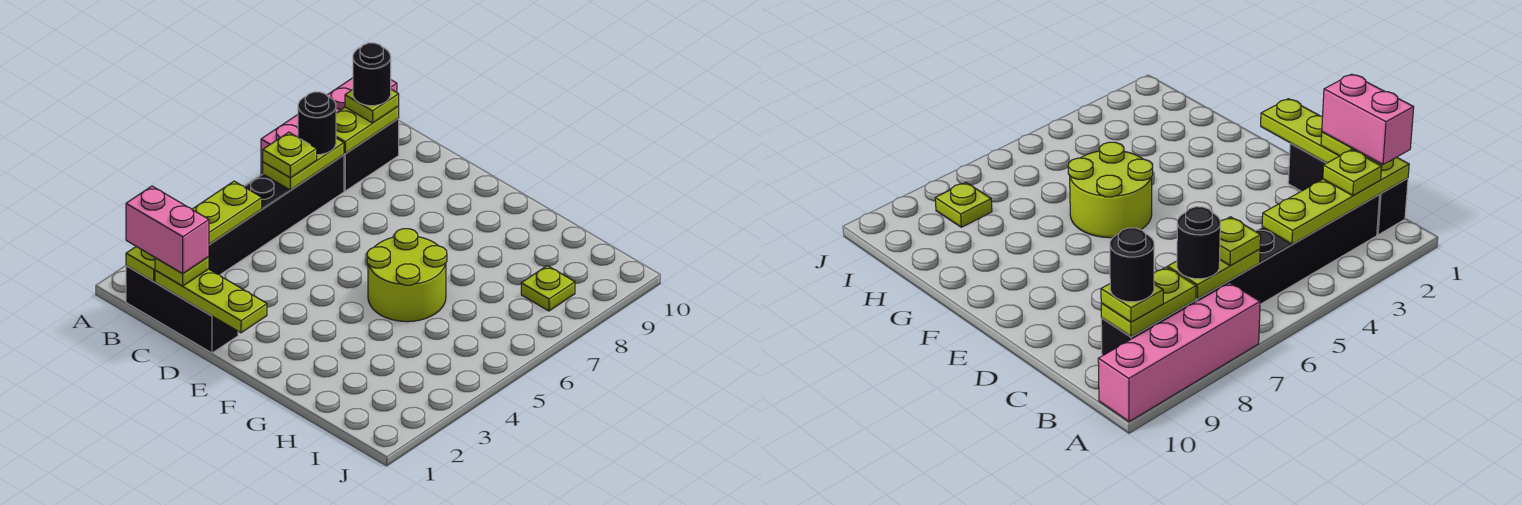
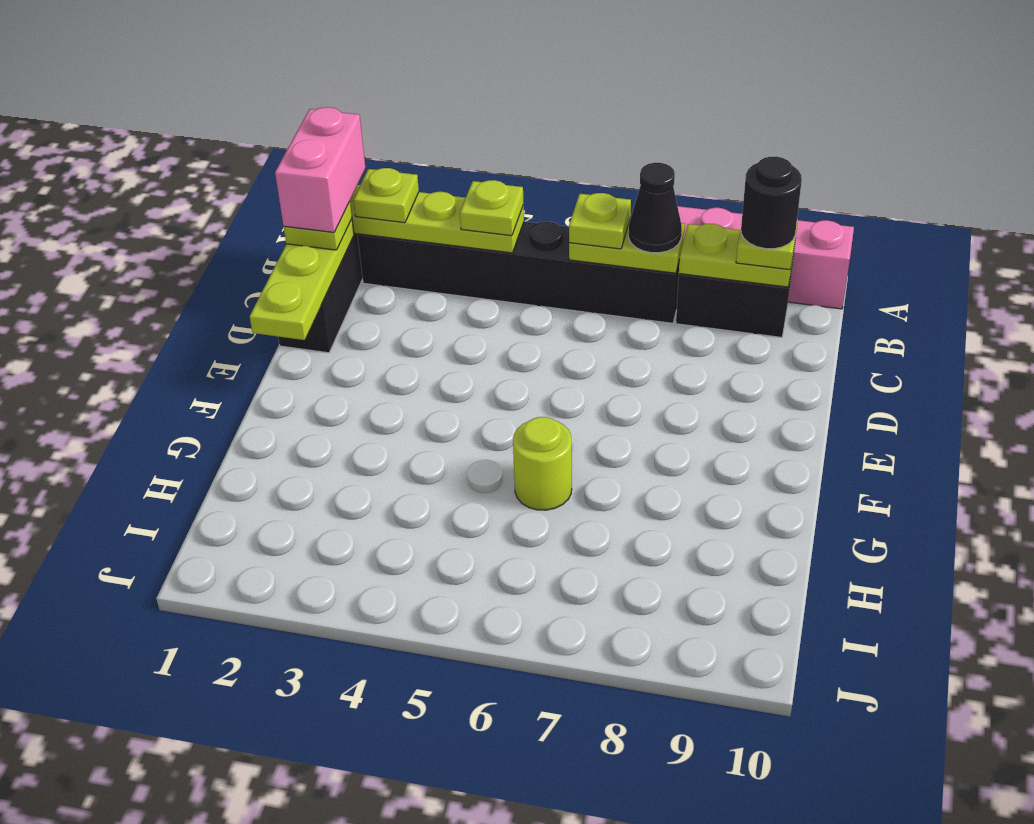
black round brick B7 level 3 -> black cone B7 level 3
lime round brick F5:G6 level 1 -> lime round brick G6 level 1
lime plate I8 level 1 -> lime plate B4 level 3

